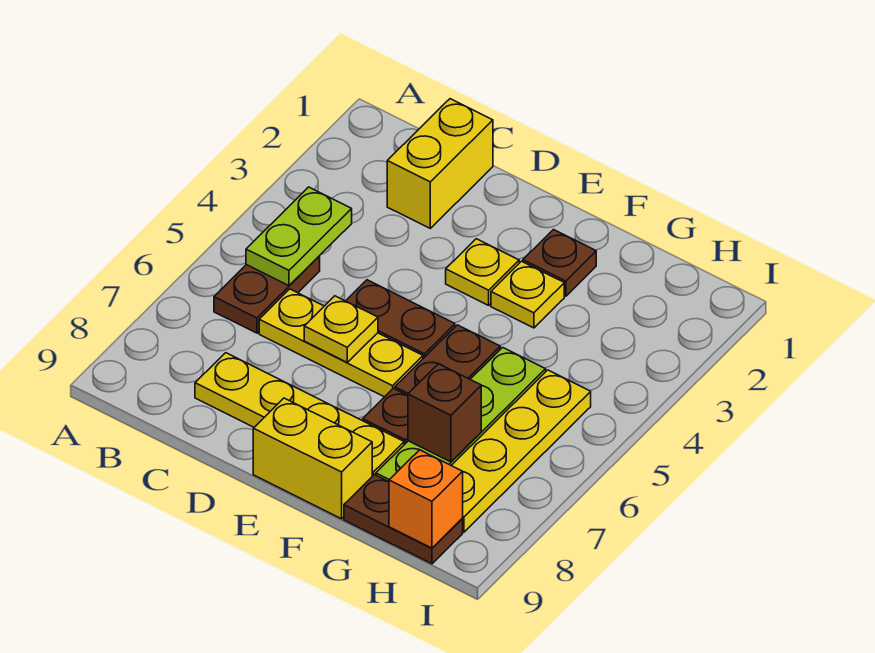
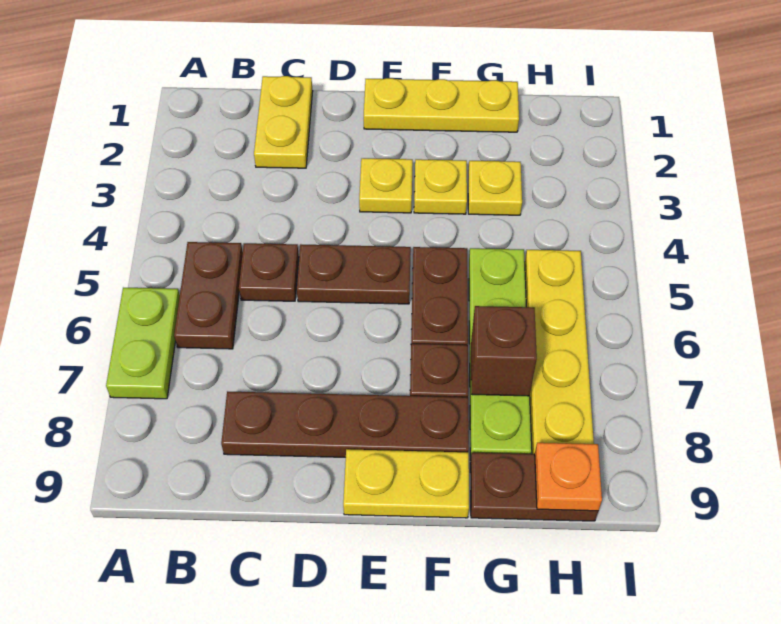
lime plate B4:B5 level 2 -> lime plate A6:A7 level 1
yellow brick C1:C2 level 1 -> yellow plate C1:C2 level 1
yellow plate C6:E6 level 1 -> yellow plate E1:G1 level 1
yellow plate C8:F8 level 1 -> brown plate C8:F8 level 1
yellow plate D6 level 2 -> yellow plate G3 level 1
yellow brick E9:F9 level 1 -> yellow plate E9:F9 level 1
brown plate F2 level 1 -> brown plate C5 level 1
orange brick H9 level 2 -> orange plate H9 level 2

